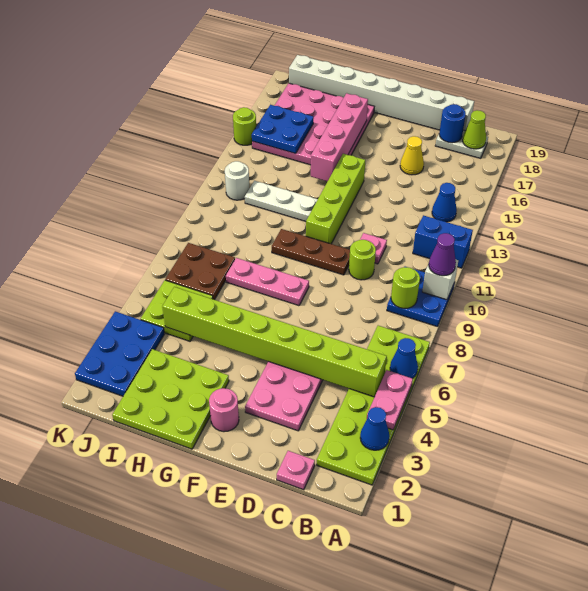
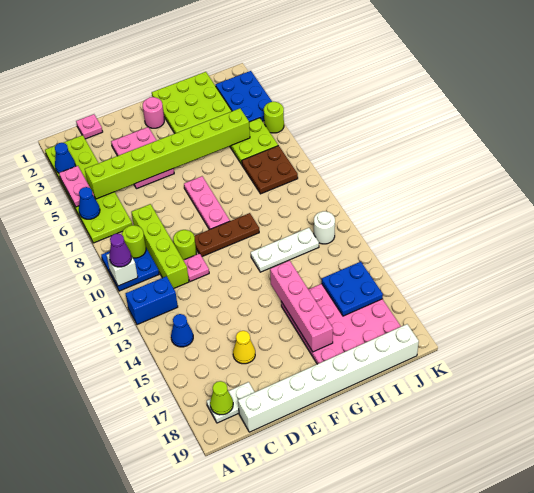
blue round brick C18 level 2 -> none
pink plate F8:H8 level 1 -> pink plate F7:F9 level 1
lime brick F11:F14 level 1 -> lime brick C8:C11 level 1
lime round brick K15 level 1 -> lime round brick K5 level 1

